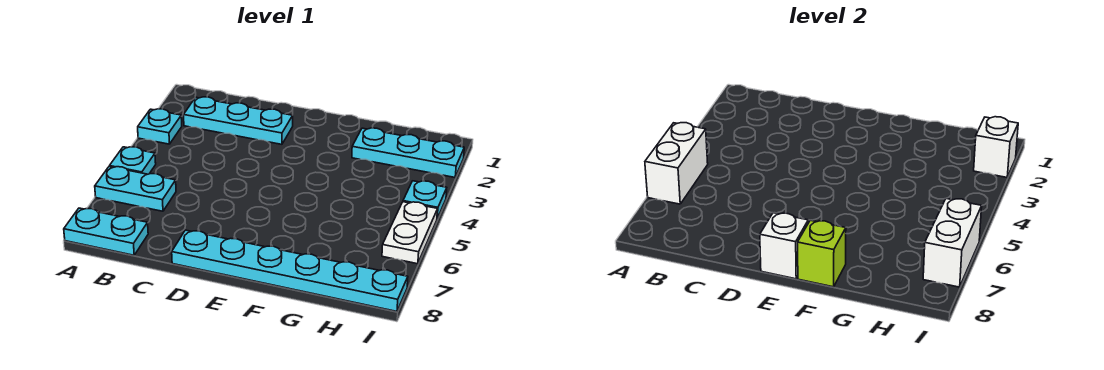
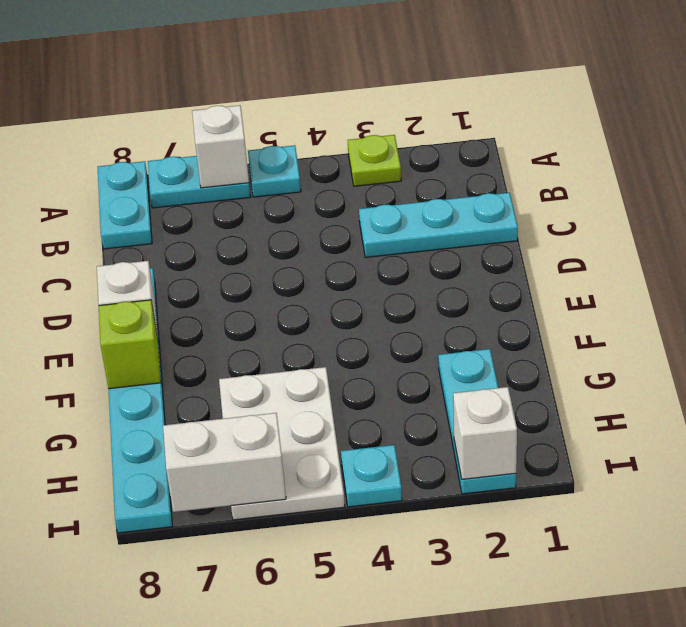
cyan plate A3 level 1 -> lime plate A3 level 1
white brick A5:A6 level 2 -> white brick A6 level 2
cyan plate A6:B6 level 1 -> cyan plate A6:A7 level 1
cyan plate B2:D2 level 1 -> cyan plate C1:C3 level 1
white plate I5:I6 level 1 -> white plate G5:I6 level 1

